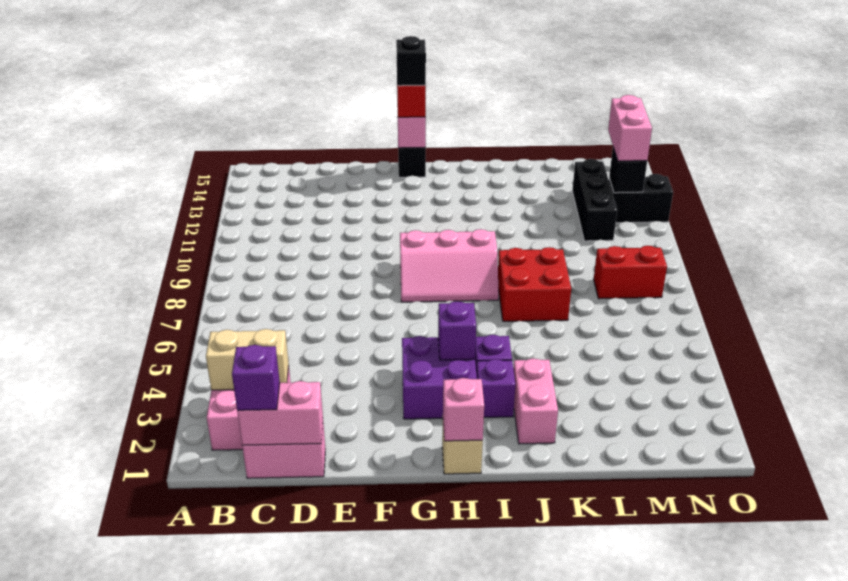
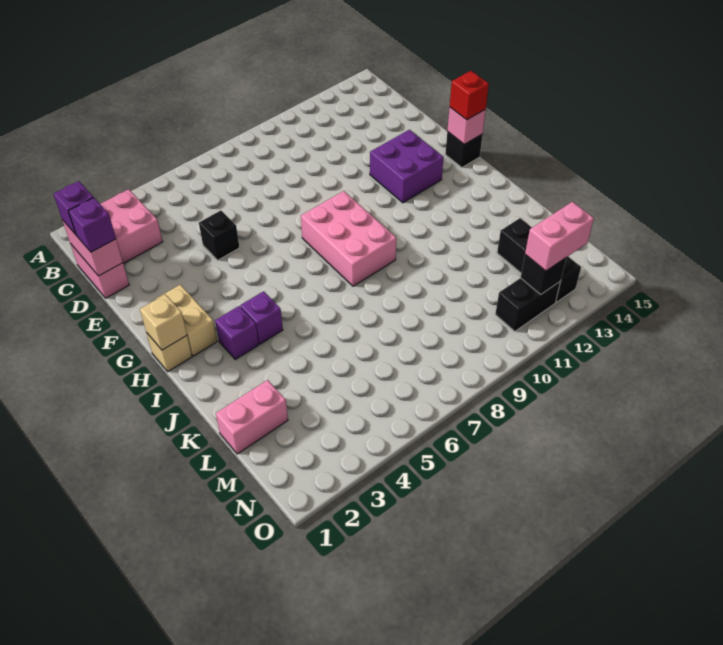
tan brick B3:C3 level 2 -> tan brick G2:H2 level 1
purple brick G3:H4 level 1 -> purple brick F12:G13 level 1
pink slope G8:I9 level 1 top 9 -> pink brick G8:I9 level 1
black brick G15 level 4 -> black brick E5 level 1
pink brick H1 level 2 -> tan brick H1 level 2
purple brick H4 level 2 -> purple brick D1 level 3
pink brick J2:J3 level 1 -> pink brick L1:L2 level 1
red brick J7:K8 level 1 -> none
red brick M8:N8 level 1 -> none
black brick M11:M13 level 1 -> black brick L13:N13 level 1
black brick N12:O12 level 1 -> black brick N11:N12 level 1

